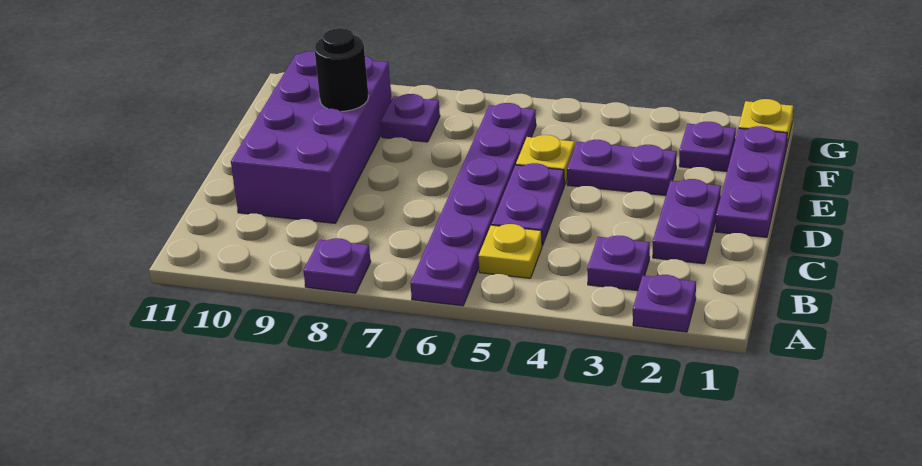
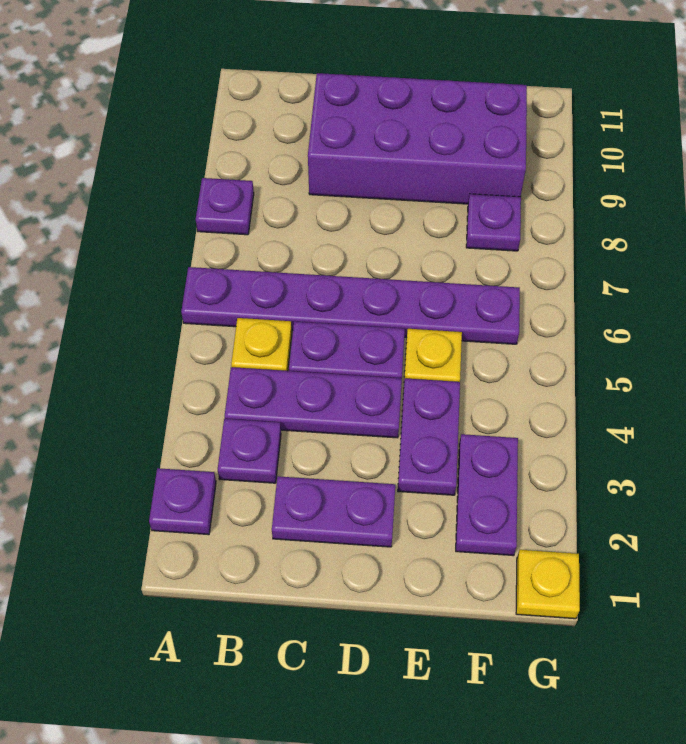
purple plate D1:F1 level 1 -> purple plate B4:D4 level 1
black round brick E9 level 2 -> none
purple plate F2 level 1 -> purple plate F2:F3 level 1

